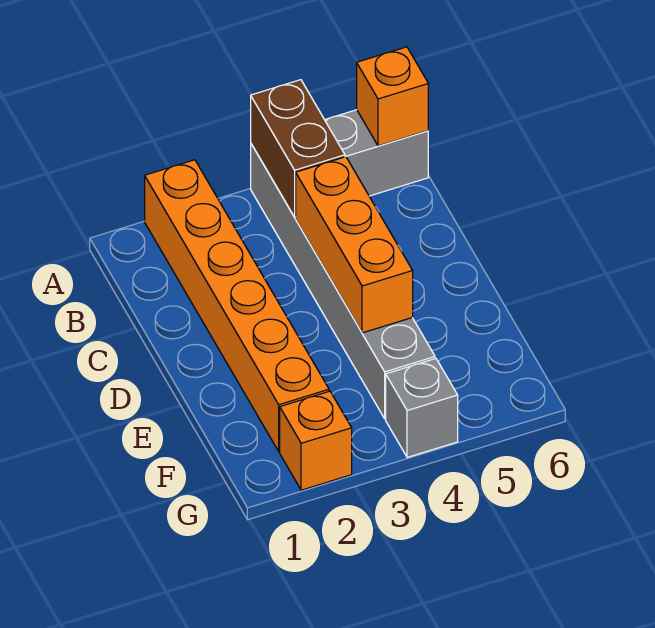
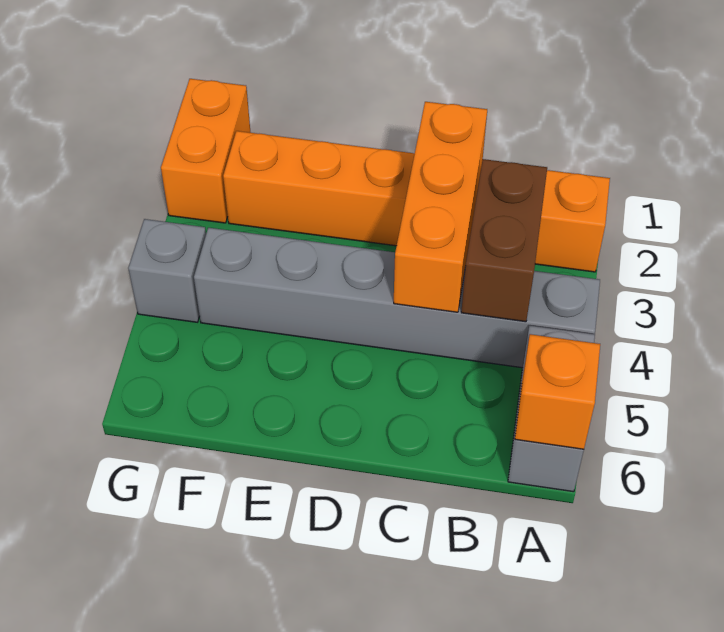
brown brick A4:B4 level 2 -> brown brick B3:B4 level 2
orange brick C4:E4 level 2 -> orange brick C2:C4 level 2
orange brick G2 level 1 -> orange brick G1:G2 level 1

